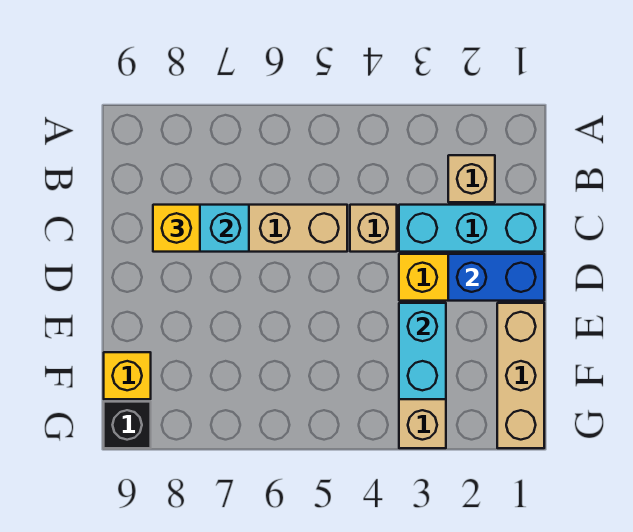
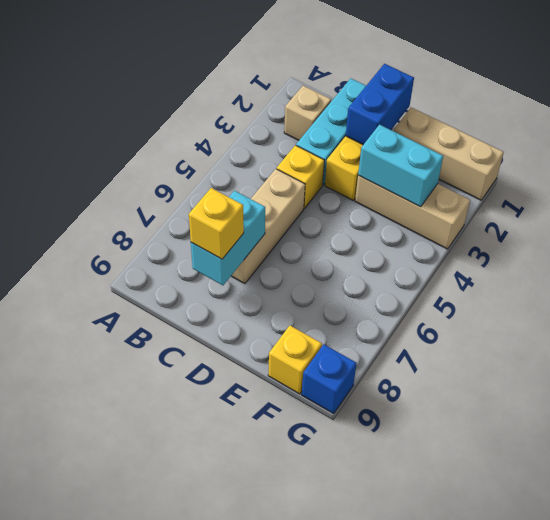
tan brick C4 level 1 -> yellow brick C4 level 1
black brick G9 level 1 -> blue brick G9 level 1

